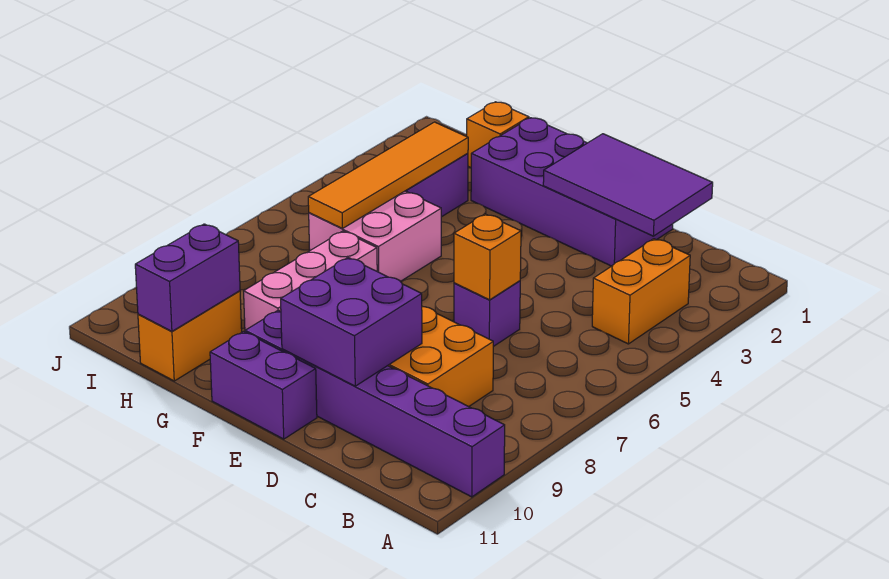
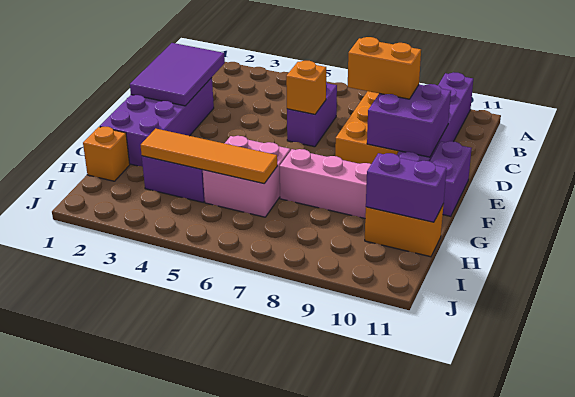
orange brick B3:B4 level 1 -> orange brick D8:D9 level 3
purple brick D6 level 1 -> purple brick C6:D6 level 1

